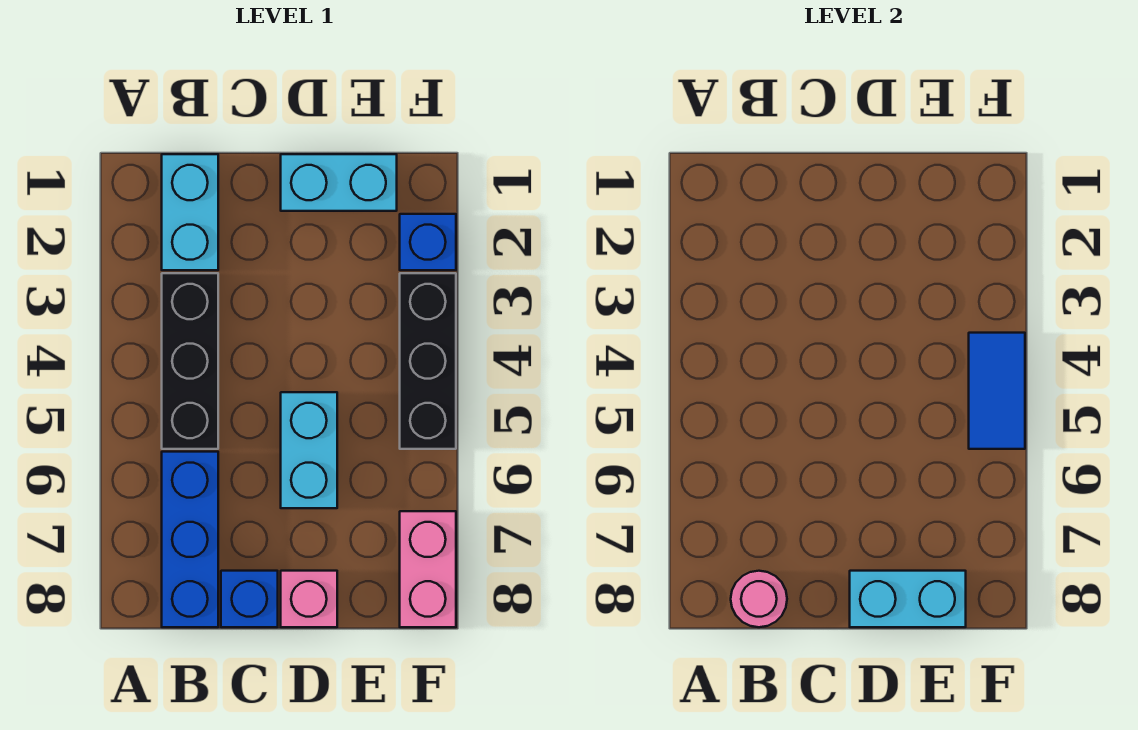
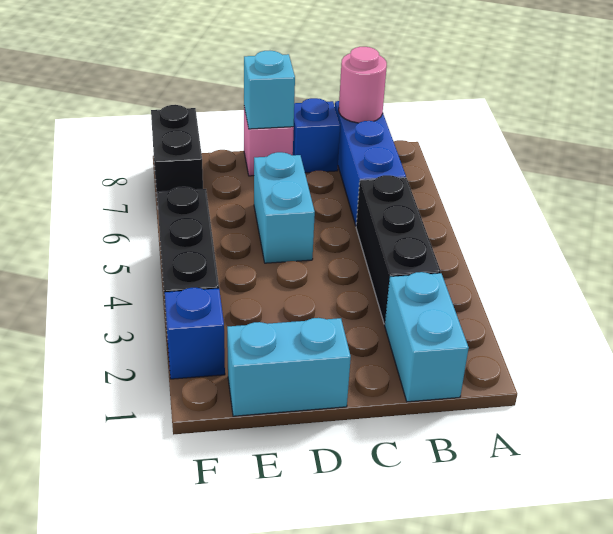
cyan brick D8:E8 level 2 -> cyan brick D8 level 2
blue tile F4:F5 level 2 -> none
pink brick F7:F8 level 1 -> black brick F7:F8 level 1

